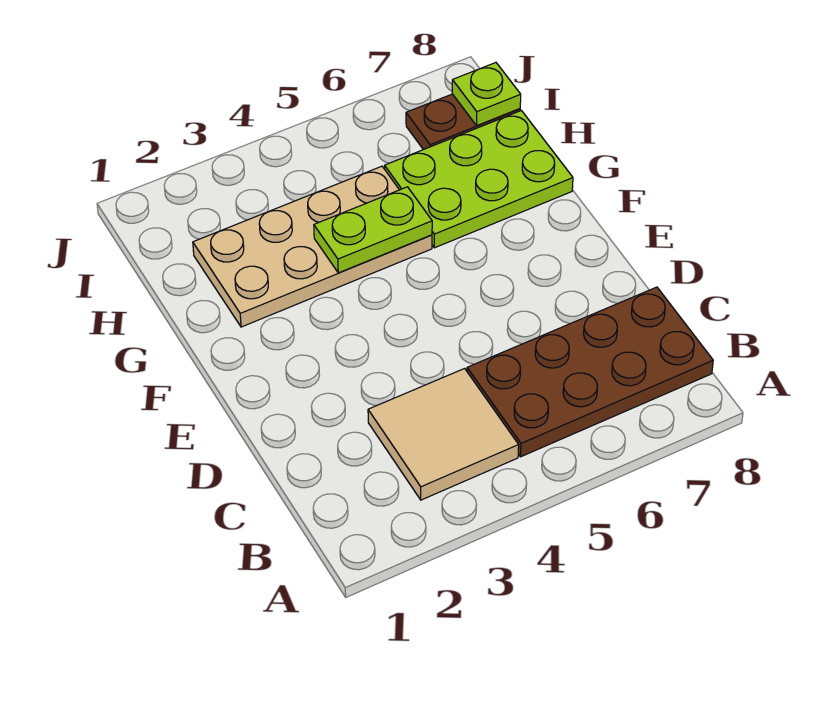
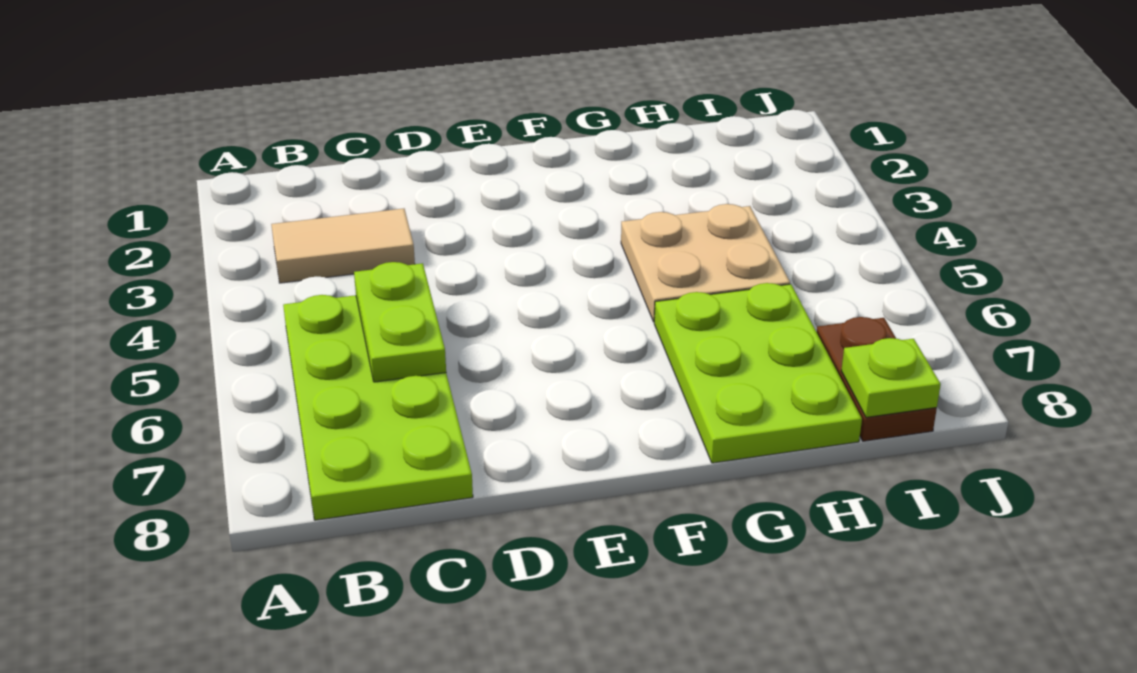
tan tile B3:C4 level 1 -> tan tile B3:C3 level 1
brown plate B5:C8 level 1 -> lime plate B5:C8 level 1
tan plate G2:H5 level 1 -> tan plate G4:H5 level 1
lime plate G4:G5 level 2 -> lime plate C5:C6 level 2

